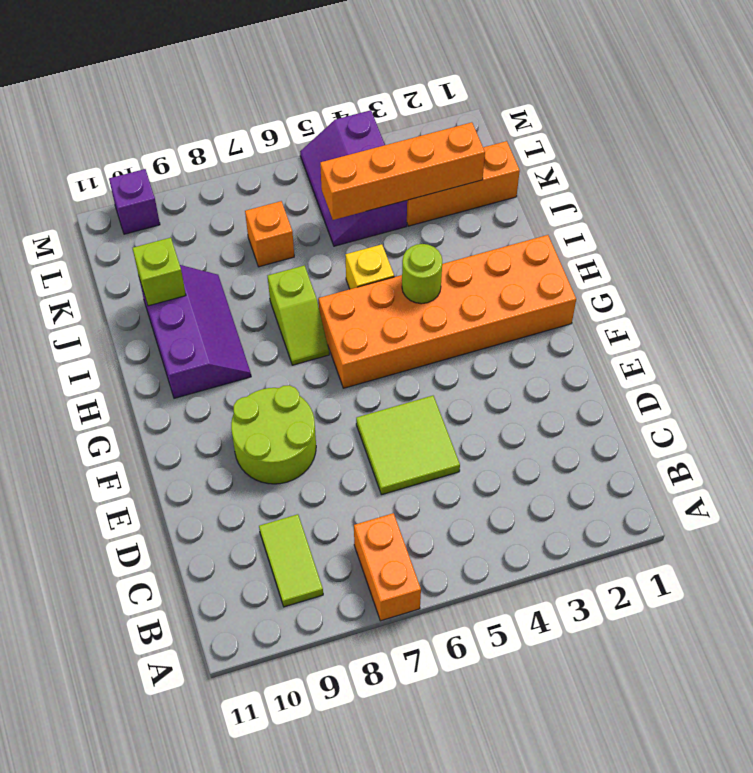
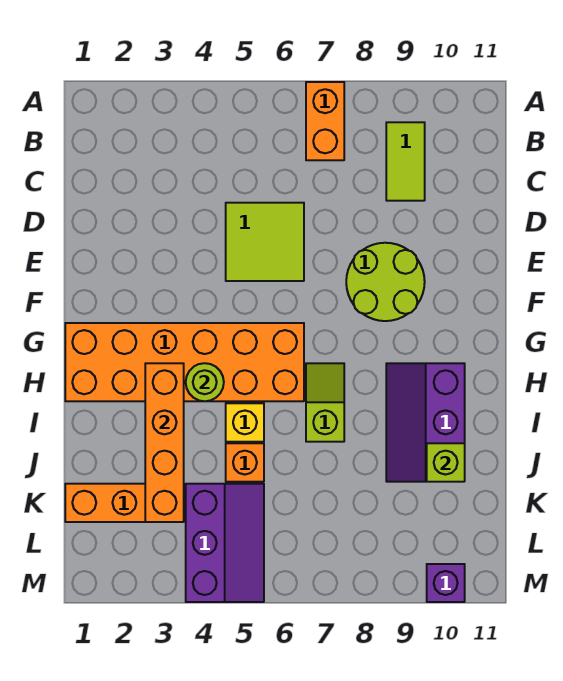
orange brick K2:K5 level 2 -> orange brick H3:K3 level 2
orange brick K7 level 1 -> orange brick J5 level 1

